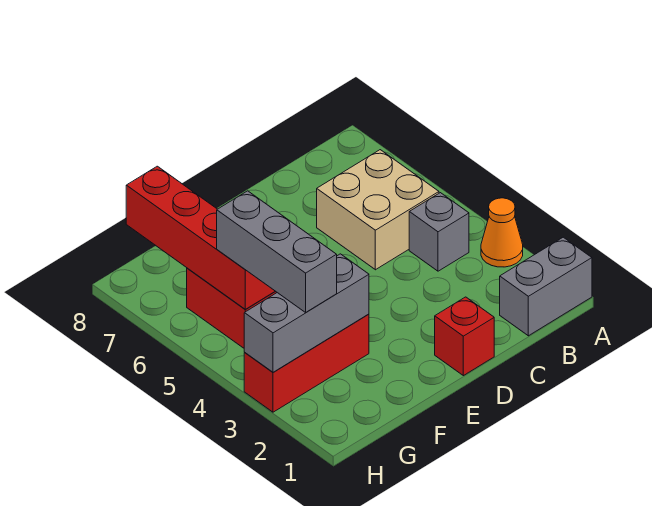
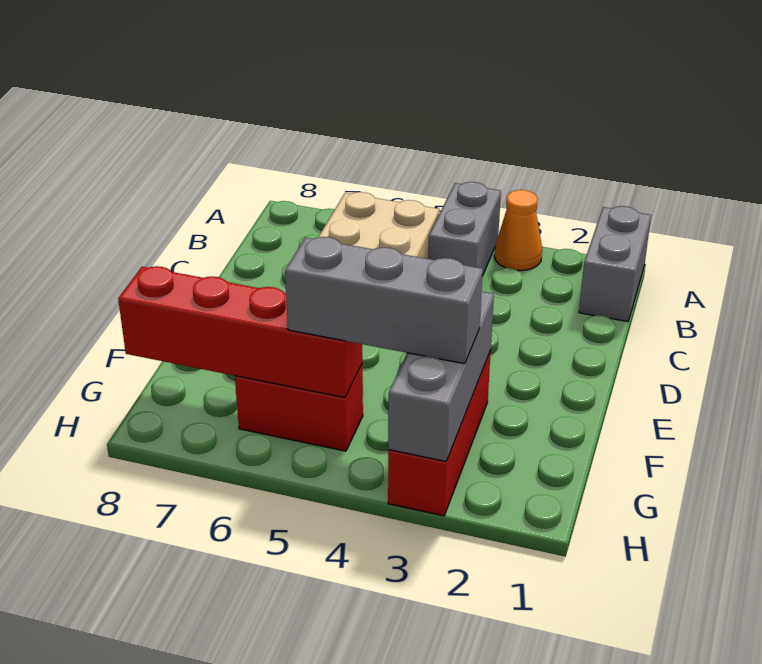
grey brick B4 level 1 -> grey brick A4:B4 level 1
red brick D1 level 1 -> none

